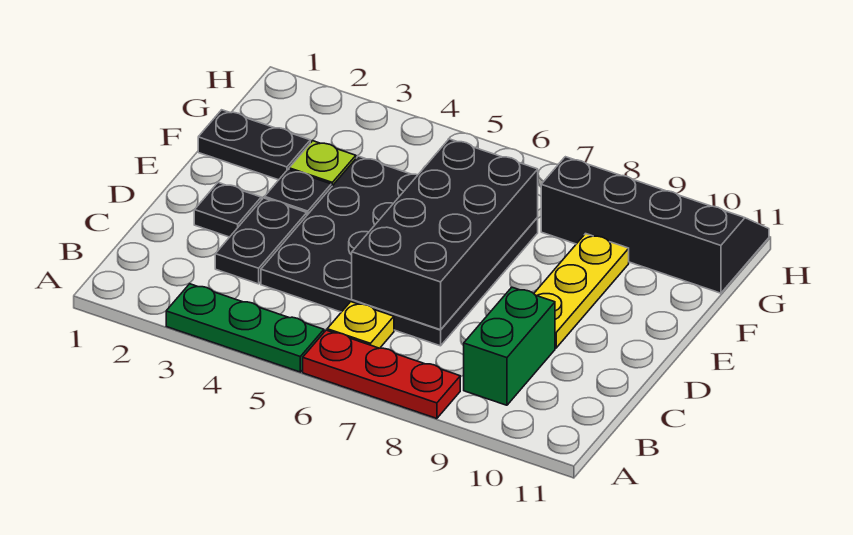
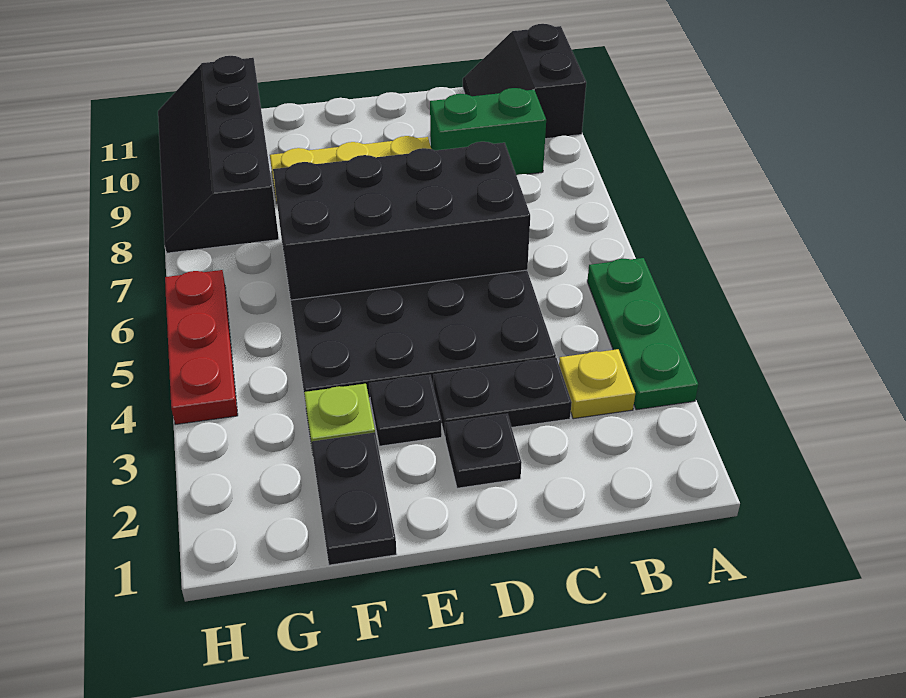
red plate A6:A8 level 1 -> red plate H4:H6 level 1
none -> black slope A10:B11 level 1 top A
yellow plate B6 level 1 -> yellow plate B3 level 1

